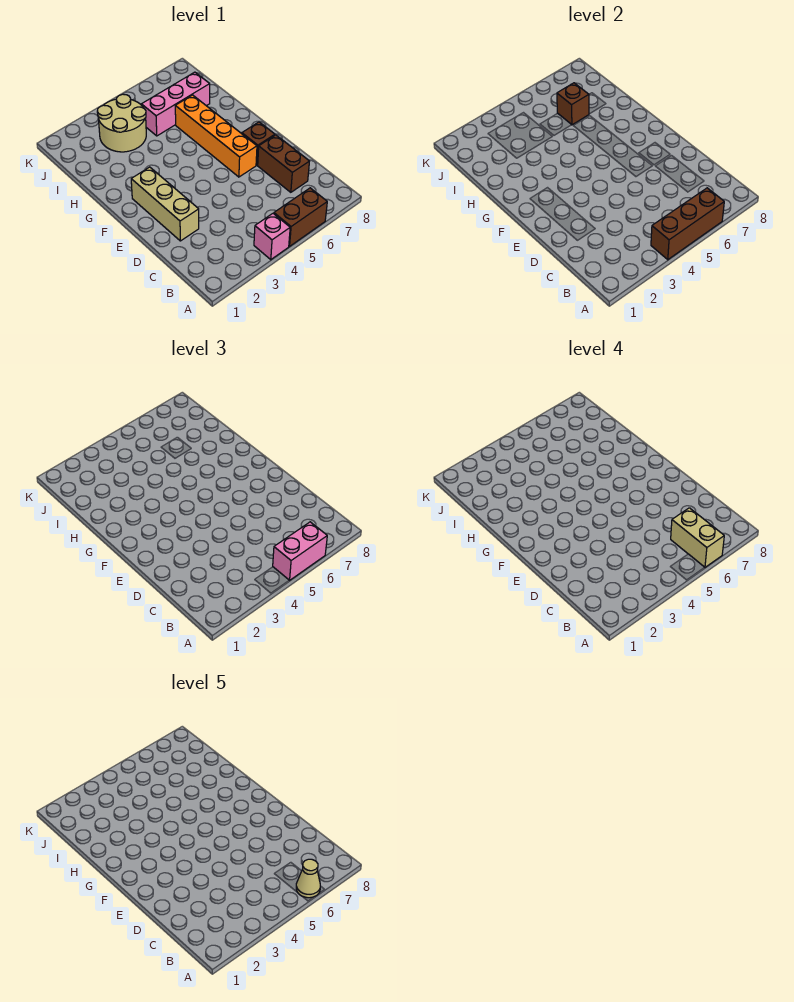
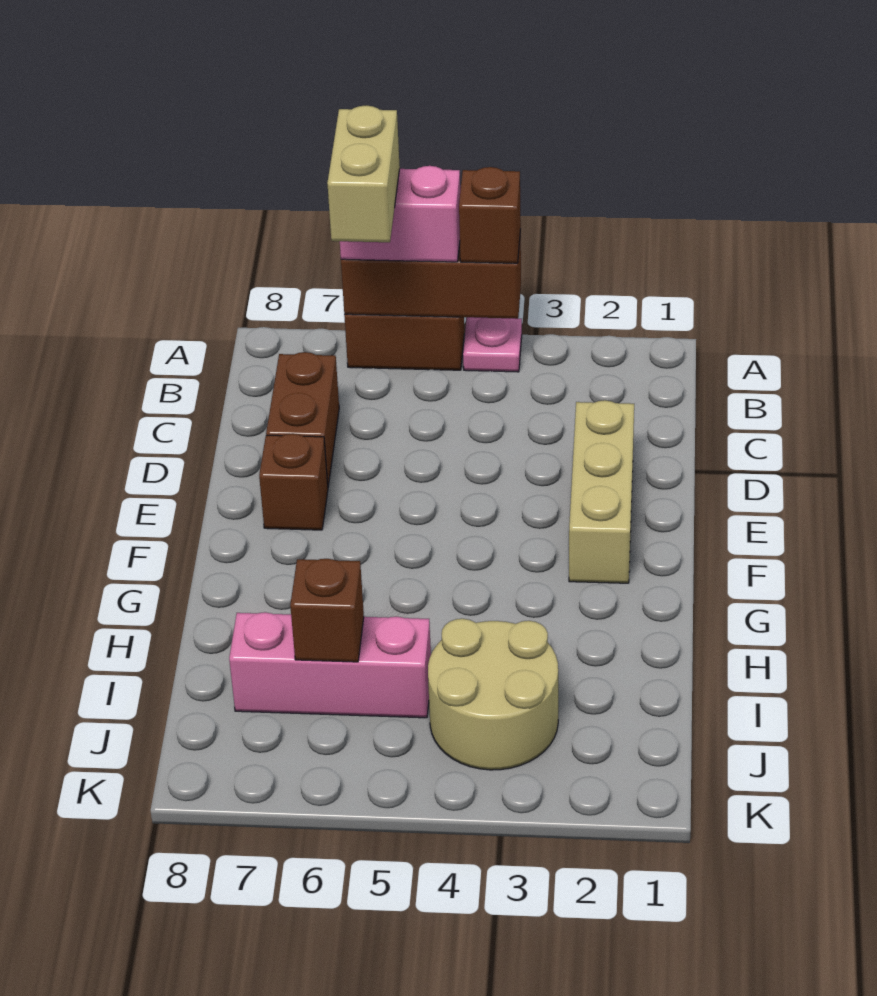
pink brick A4 level 1 -> pink plate A4 level 1
none -> brown brick A4 level 3
tan cone A6 level 5 -> none
orange brick E6:H6 level 1 -> none

